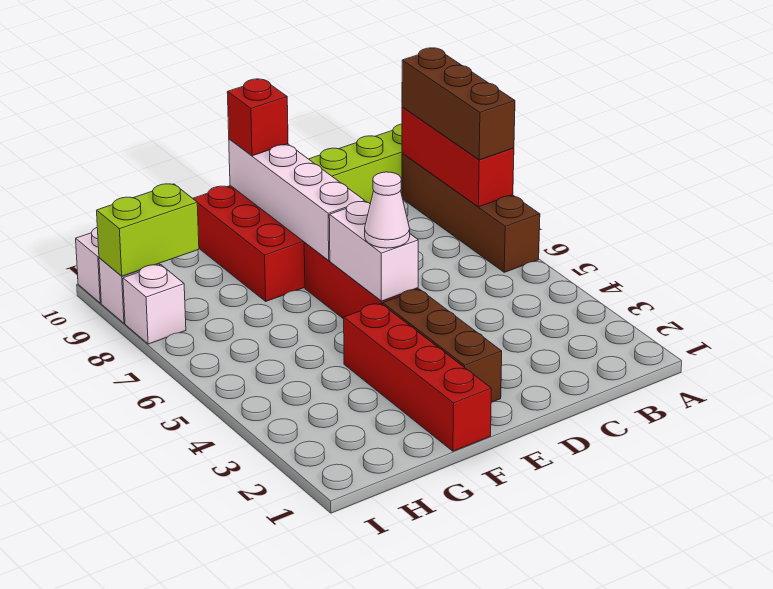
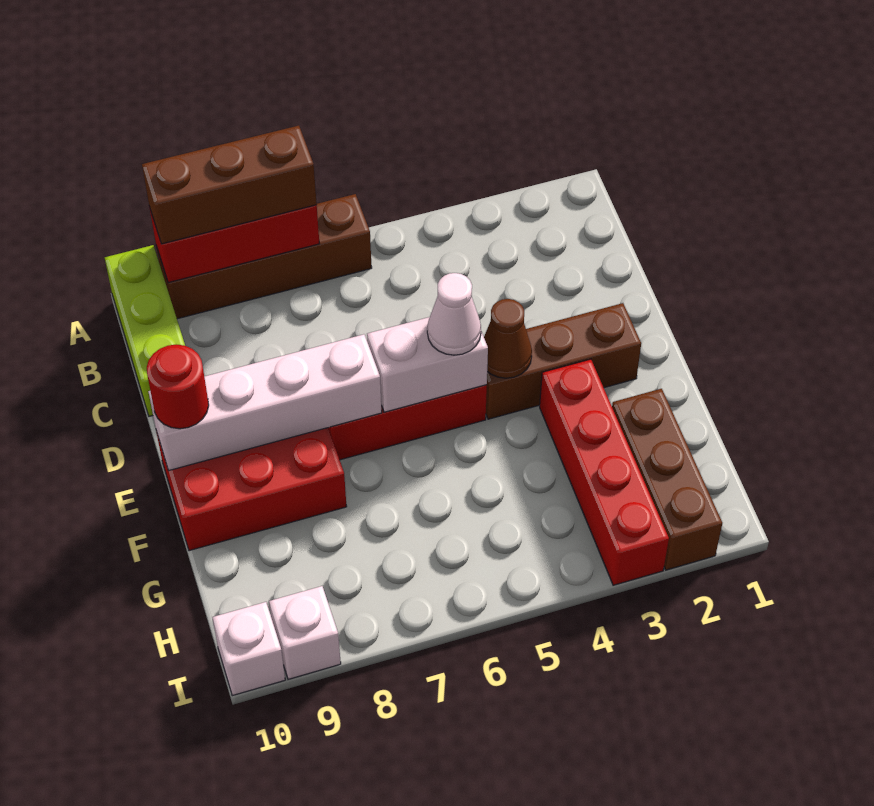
none -> brown cone E4 level 2
red brick E10 level 3 -> red round brick E10 level 3
red brick F1:F4 level 1 -> red brick F3:I3 level 1
none -> brown brick G2:I2 level 1
lime brick H9:I9 level 2 -> none
white brick I8 level 1 -> none

